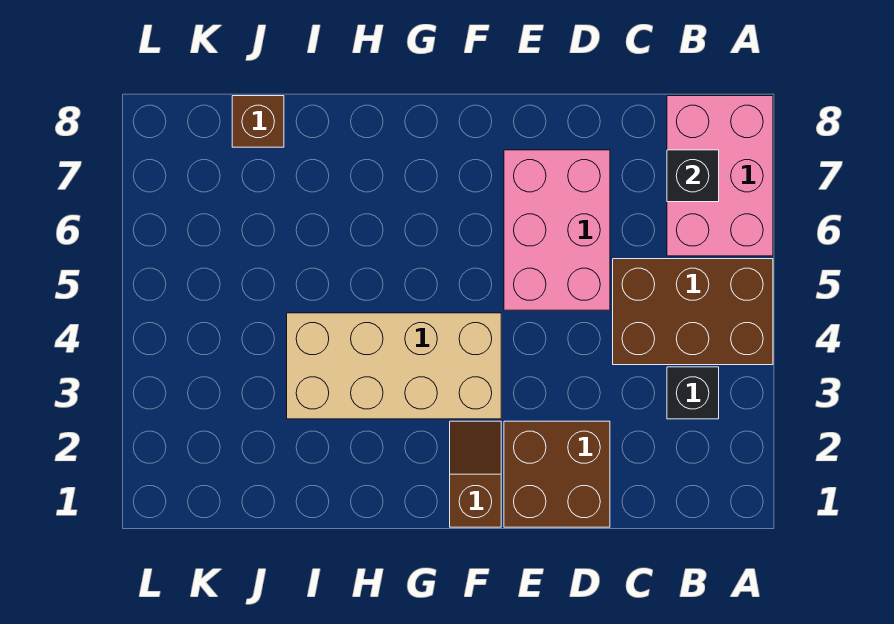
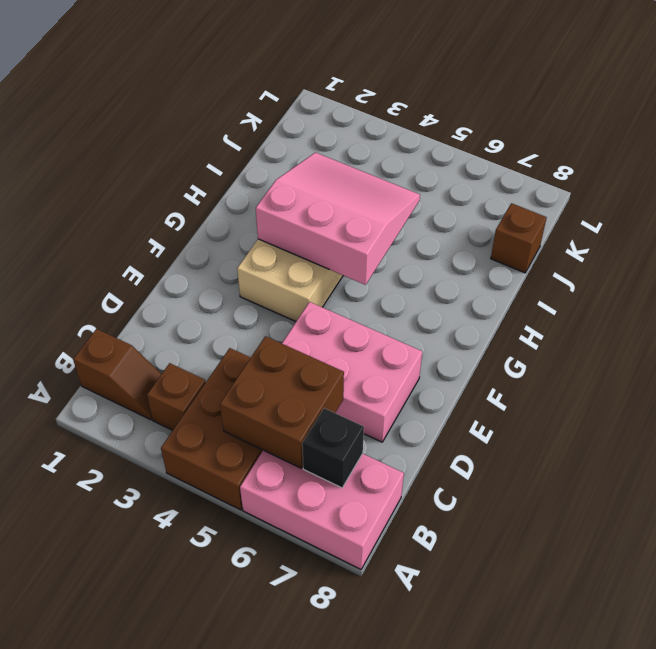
black brick B3 level 1 -> brown brick B3 level 1
brown brick D1:E2 level 1 -> brown brick B5:C6 level 2
brown slope F1:F2 level 1 top 1 -> brown slope B1:B2 level 1 top 1
none -> pink slope G3:I5 level 2 top G

